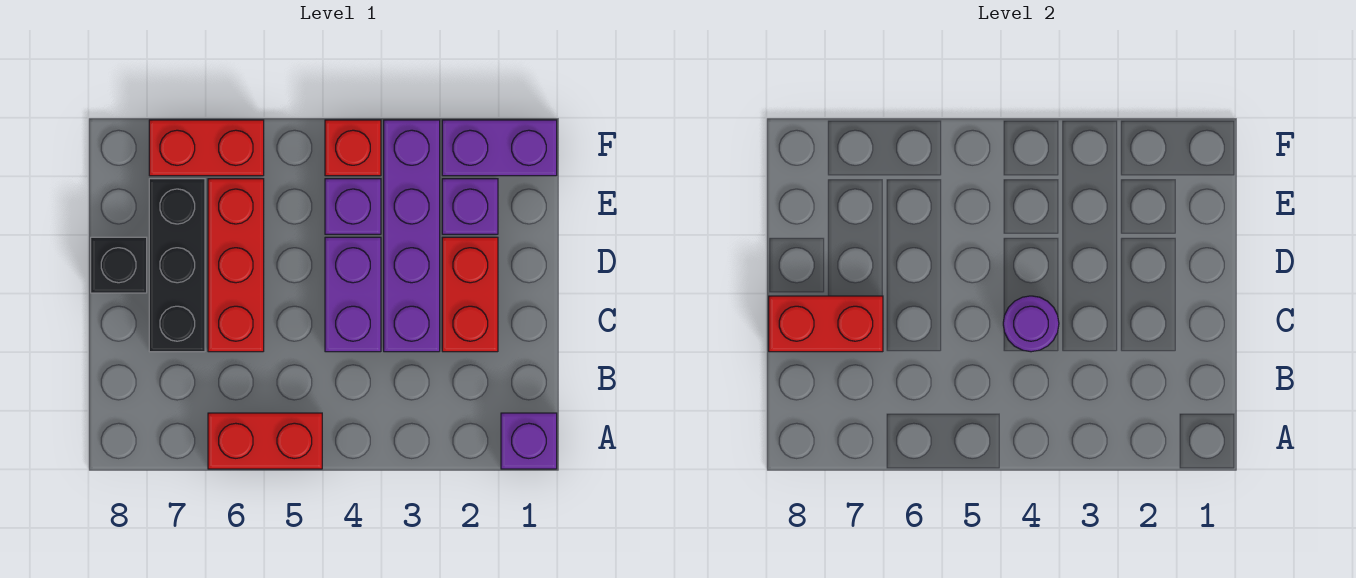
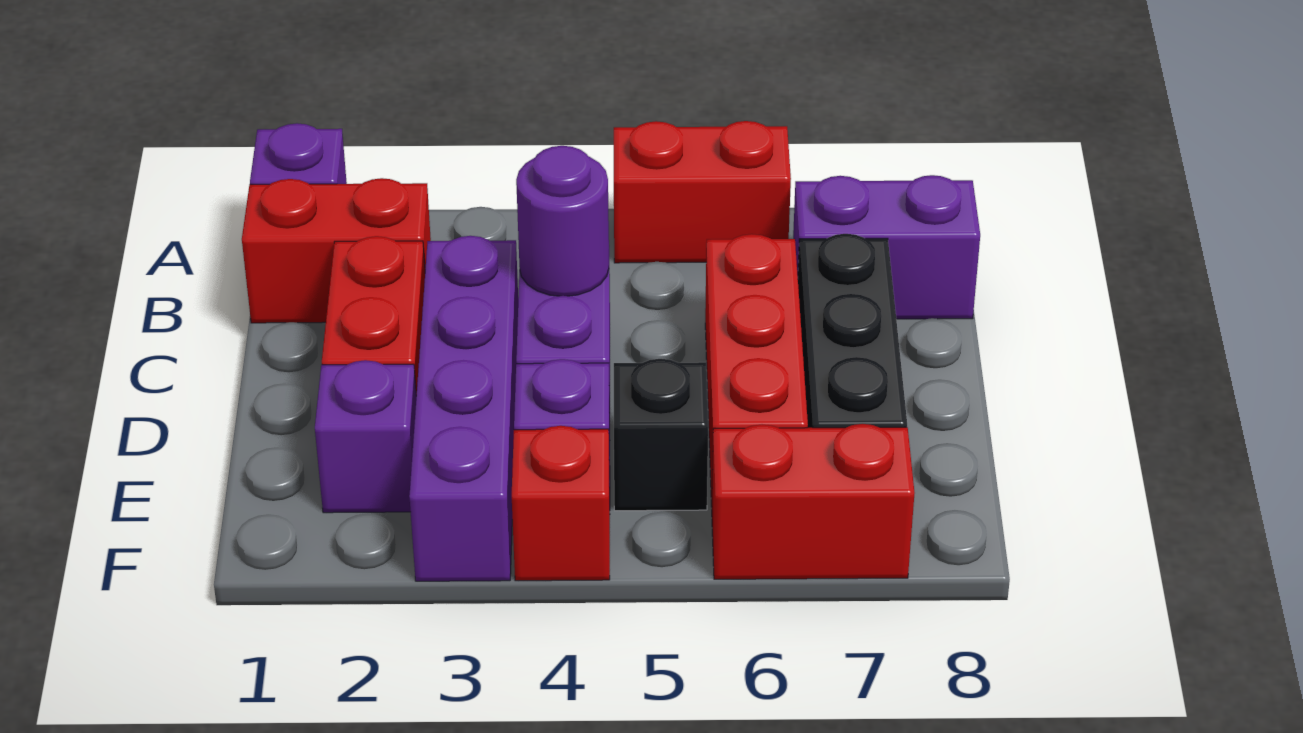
red brick C7:C8 level 2 -> red brick B1:B2 level 1
black brick D8 level 1 -> black brick E5 level 1
purple brick F1:F2 level 1 -> purple brick B7:B8 level 1

